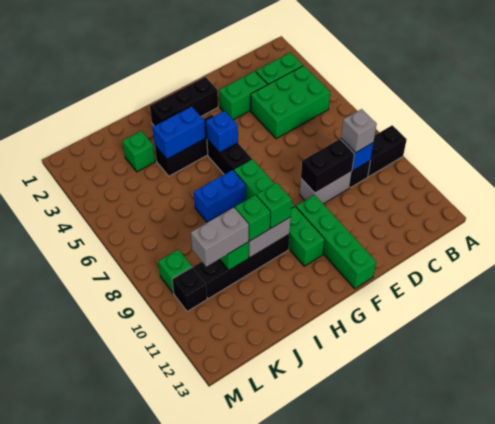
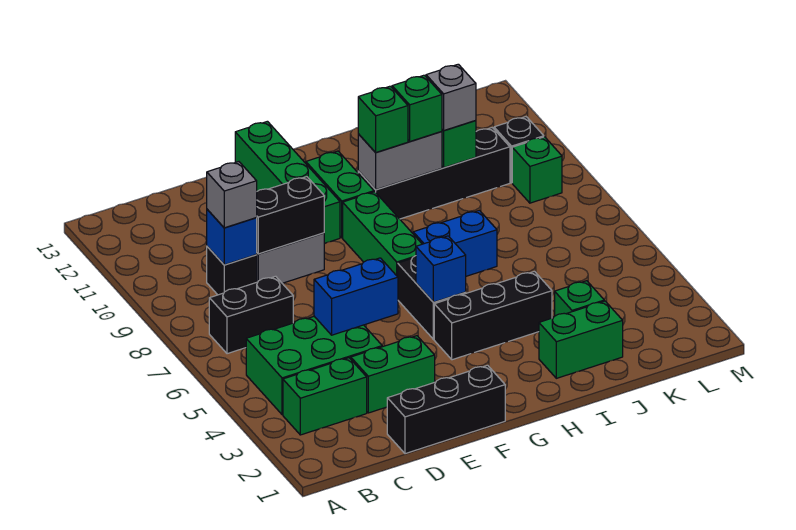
black brick A9:B9 level 1 -> black brick B7:C7 level 1
black brick F2:H2 level 1 -> black brick D1:F1 level 1
blue brick H4:I4 level 2 -> blue brick D5:E5 level 2
none -> green brick I2:J2 level 1
grey brick J10:K10 level 3 -> grey brick J10 level 3

